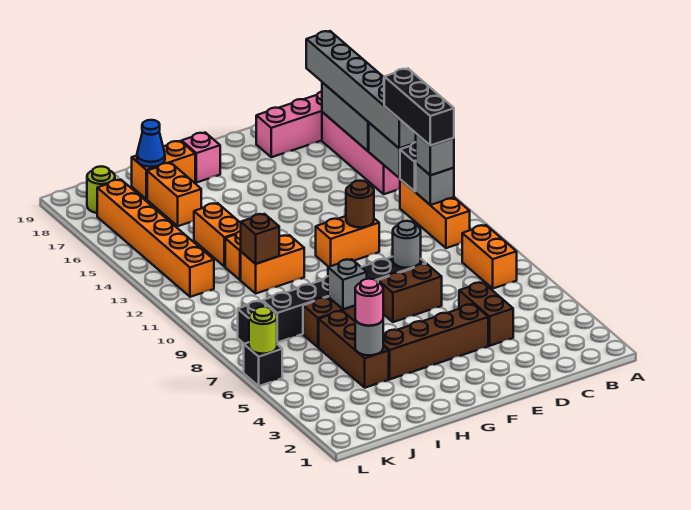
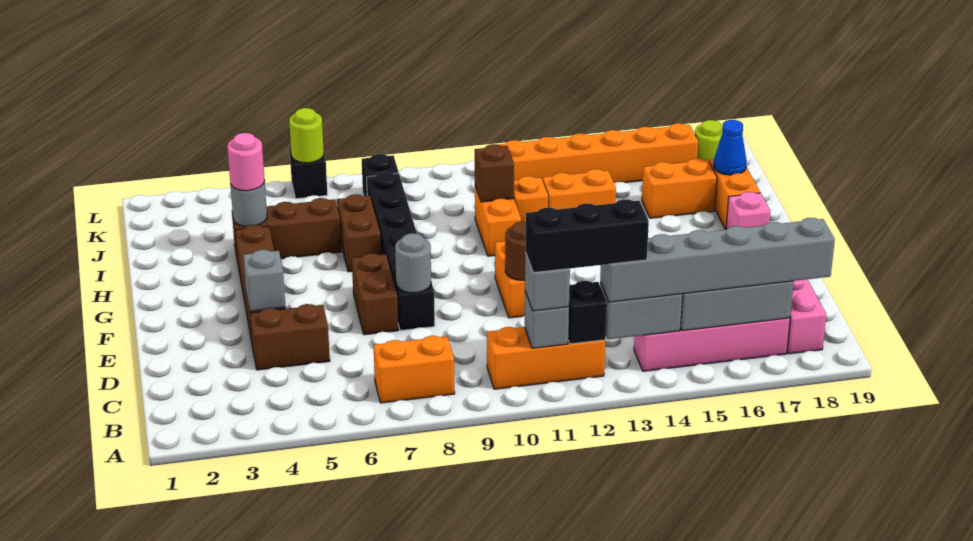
grey brick H7 level 2 -> grey brick E4 level 2

